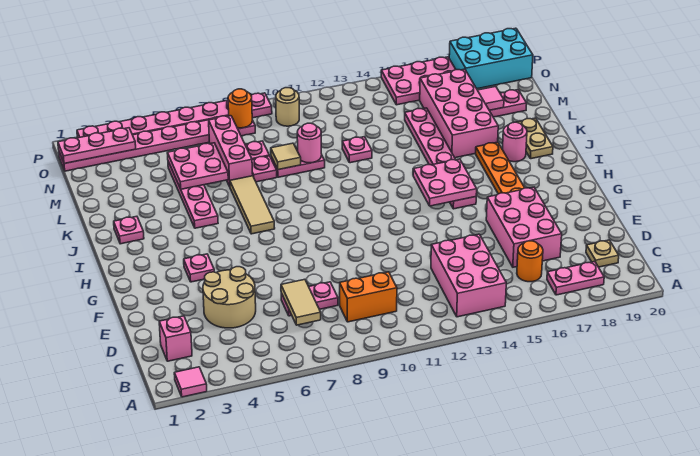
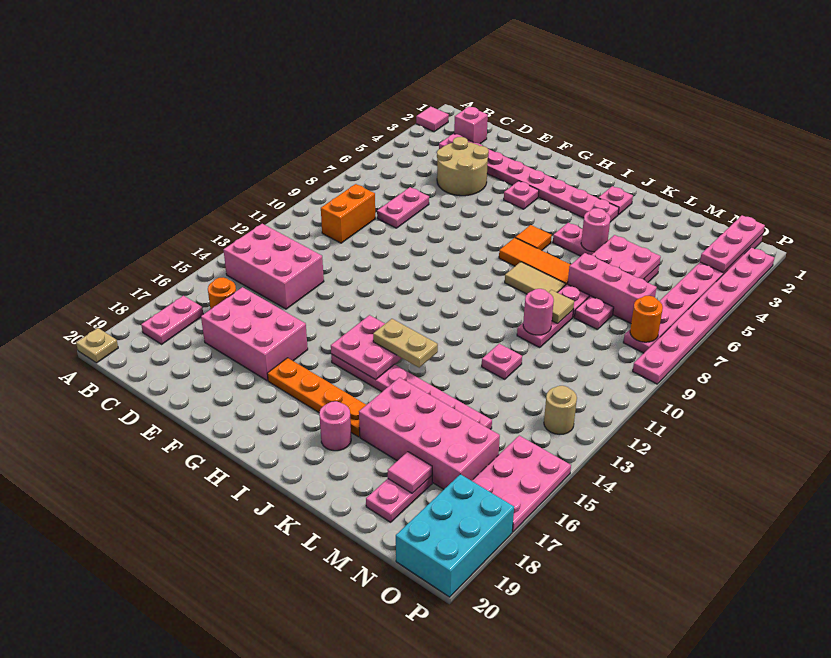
none -> pink plate C3:J3 level 1
tan tile C7:D7 level 2 -> tan tile J8:K8 level 1
tan plate C19 level 1 -> tan plate A20 level 1
none -> orange tile I6 level 1
tan tile I7:K7 level 1 -> orange tile I7:K7 level 1
tan plate J19:K19 level 1 -> tan plate I14:J14 level 3
none -> pink round brick K5 level 2
tan round brick O10 level 1 -> tan round brick O13 level 1

